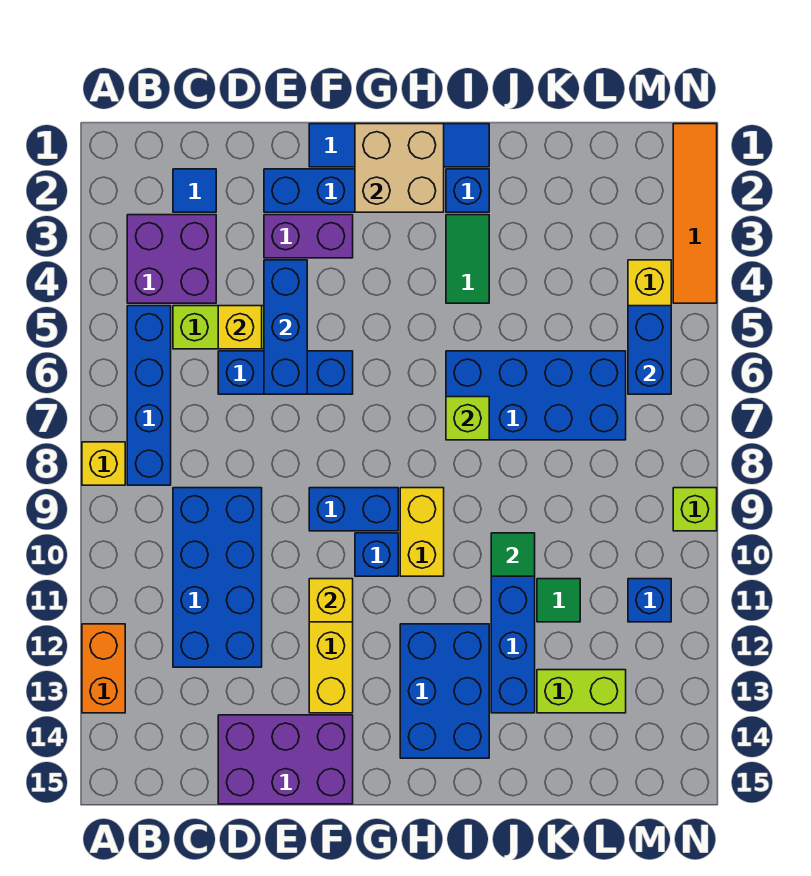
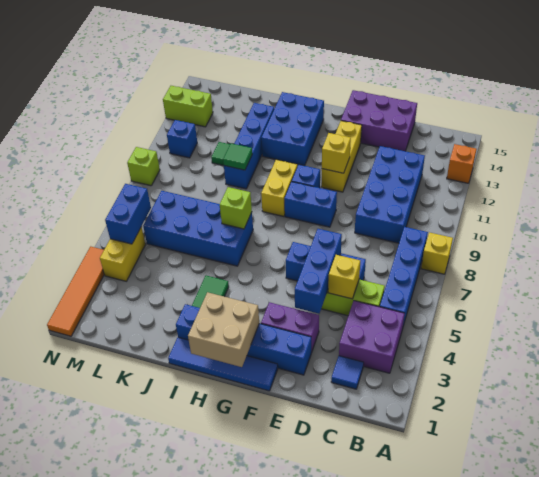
orange brick A12:A13 level 1 -> orange brick A13 level 1
lime brick K13:L13 level 1 -> lime brick M13:N13 level 1

